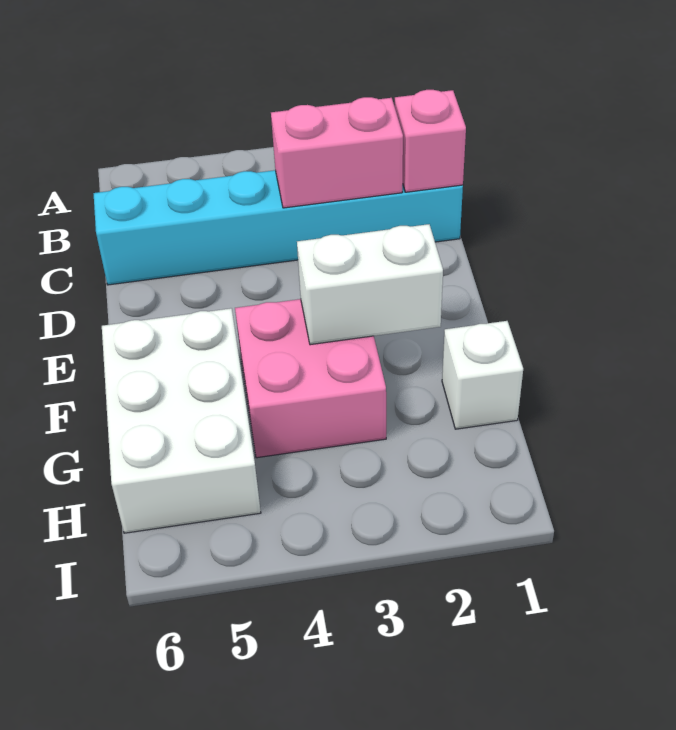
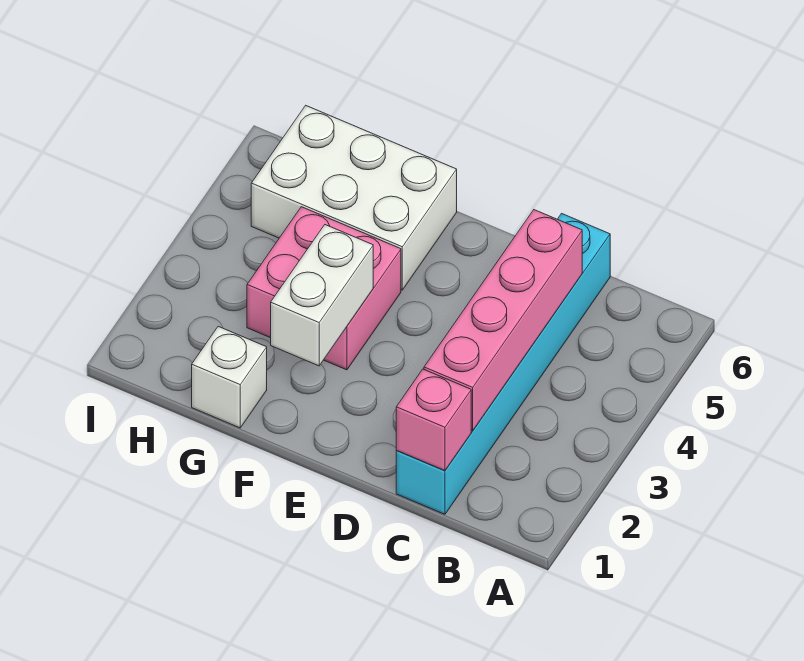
pink brick C2:C3 level 2 -> pink brick C2:C5 level 2

